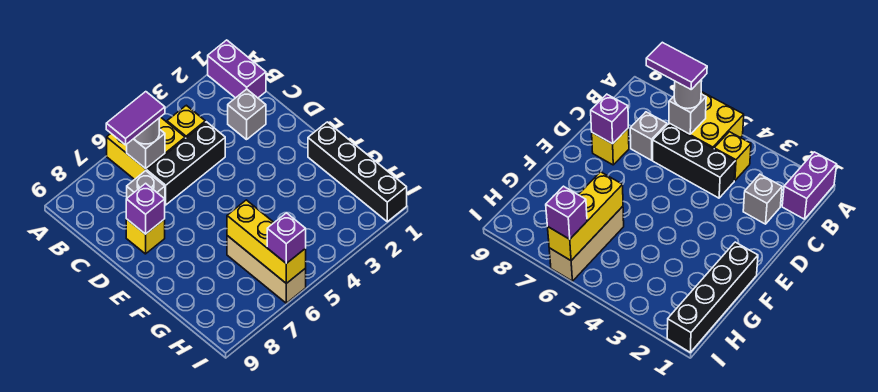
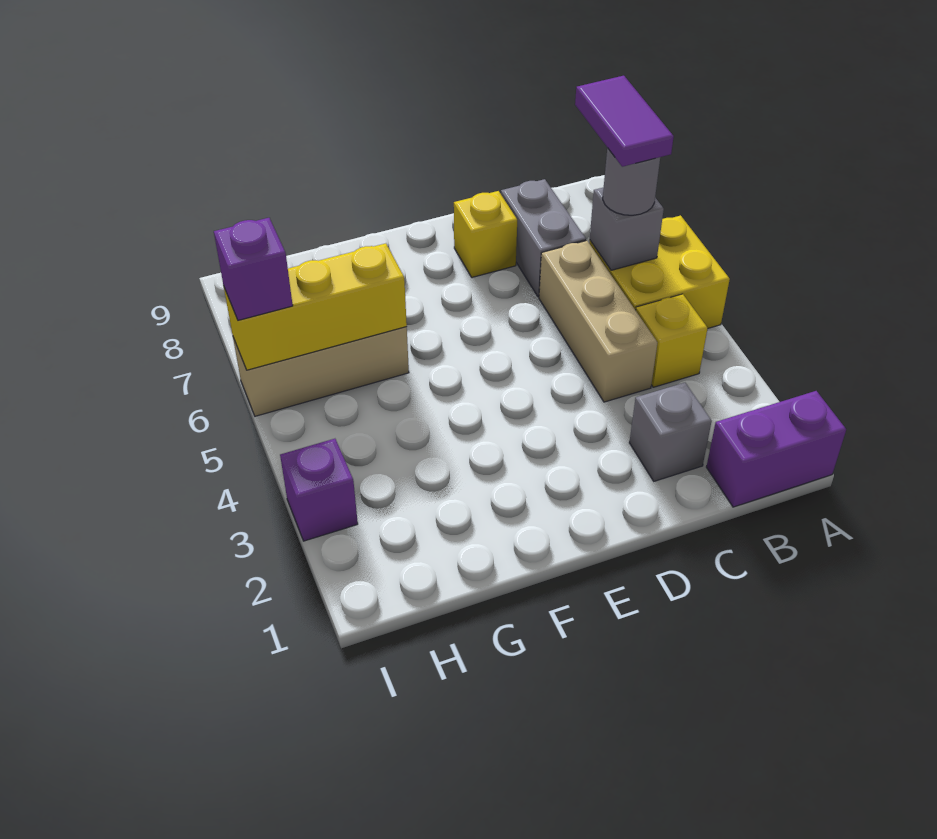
black brick C4:C6 level 1 -> tan brick C4:C6 level 1
grey brick C7 level 1 -> grey brick C7:C8 level 1
purple brick D8 level 2 -> purple brick I3 level 1
black brick F1:I1 level 1 -> none

